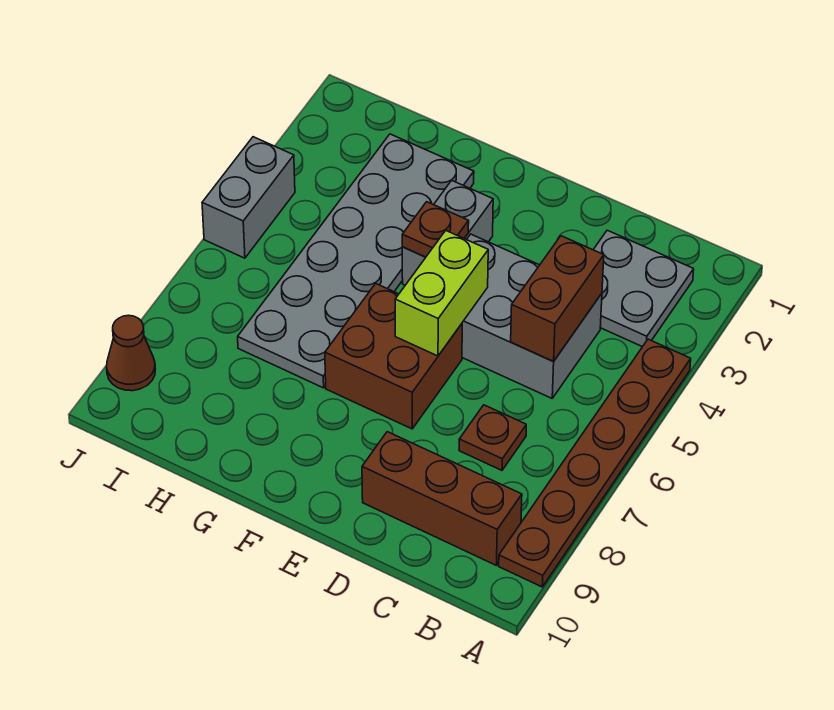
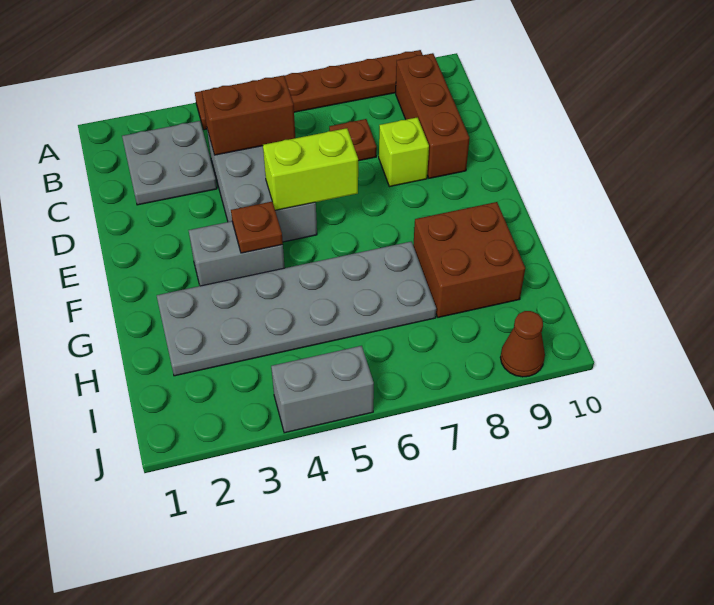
none -> lime brick D8 level 1
brown brick E6:F7 level 1 -> brown brick G8:H9 level 1

